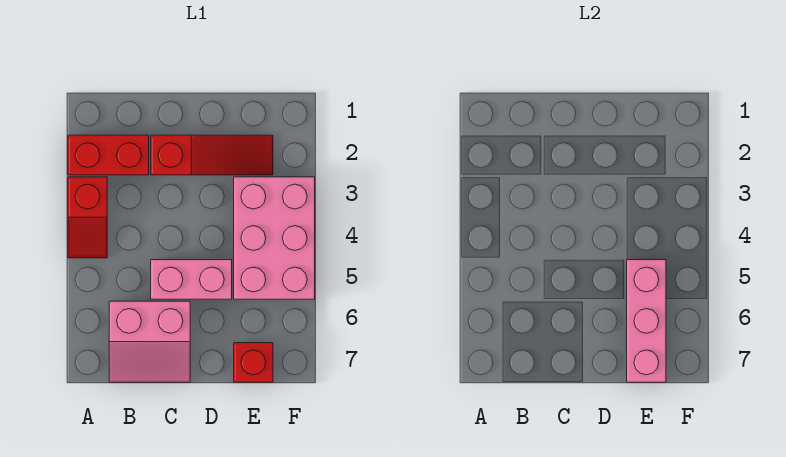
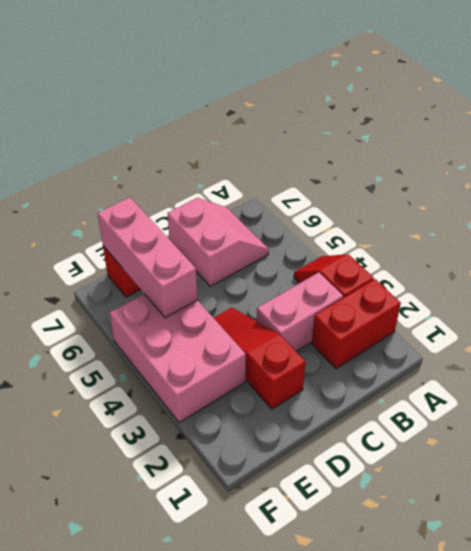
pink slope B6:C7 level 1 top 6 -> pink slope B6:C7 level 1 top C
red slope C2:E2 level 1 top C -> red slope D2:D4 level 1 top 2
pink brick C5:D5 level 1 -> pink brick B3:C3 level 1

